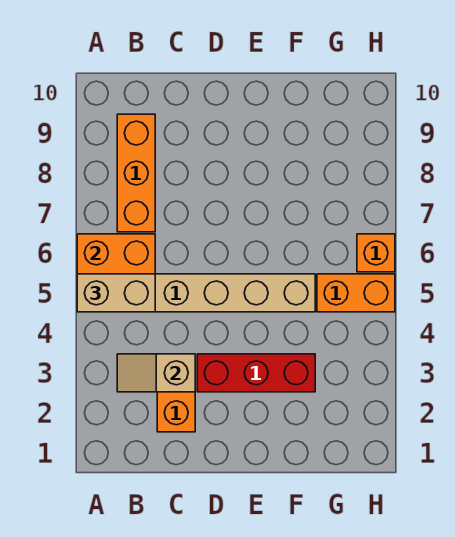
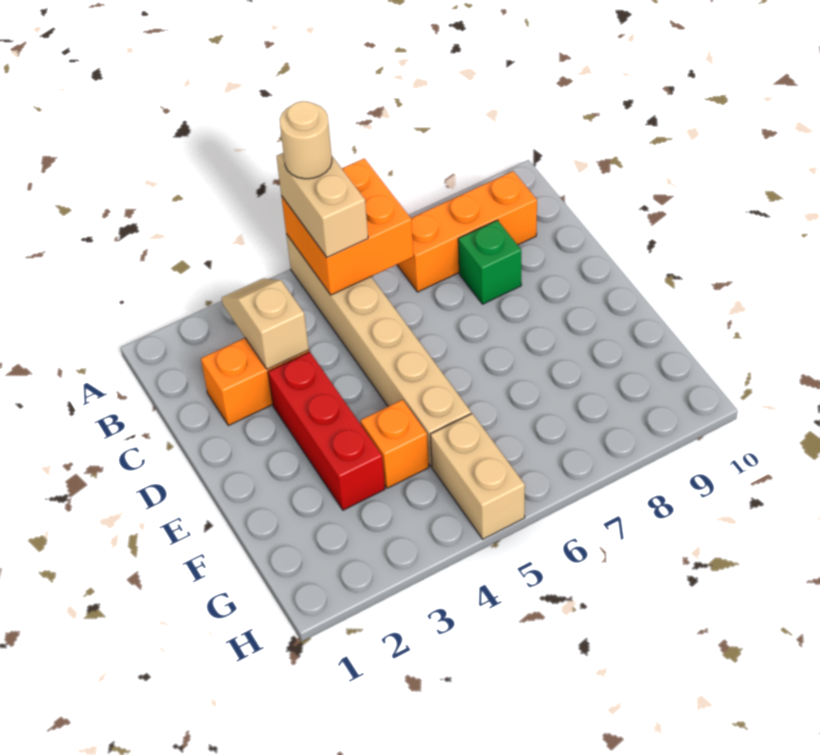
none -> tan round brick A5 level 4
none -> green brick C8 level 1
orange brick G5:H5 level 1 -> tan brick G5:H5 level 1
orange brick H6 level 1 -> orange brick F4 level 1

